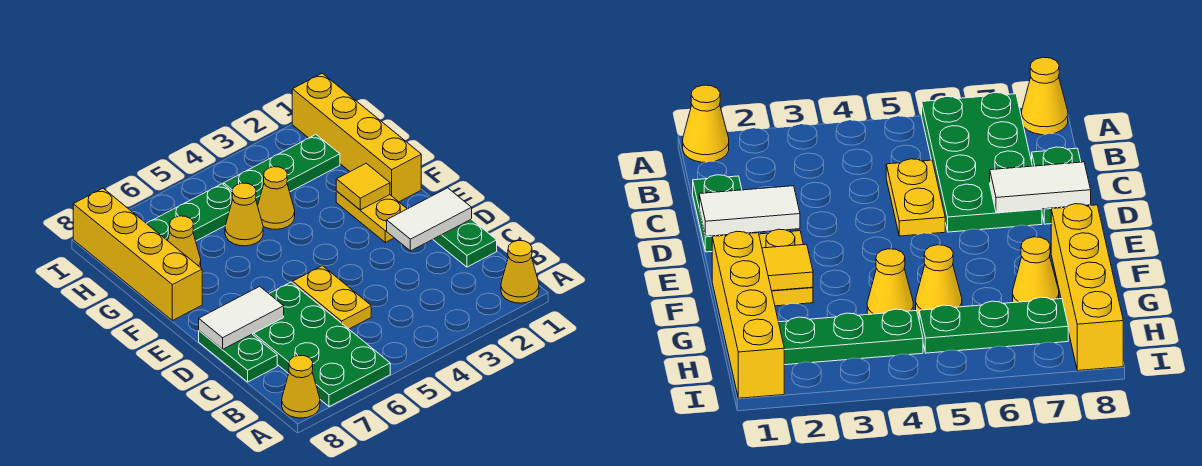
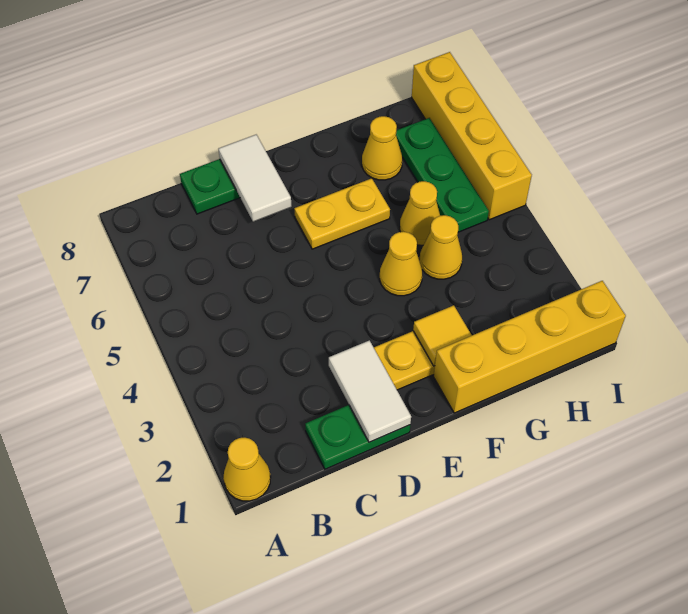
green plate A6:D7 level 1 -> none
yellow cone A8 level 1 -> yellow cone F4 level 1
yellow plate C5:D5 level 1 -> yellow plate E6:F6 level 1
yellow brick F8:I8 level 1 -> yellow brick I5:I8 level 1
green plate H2:H4 level 1 -> none

